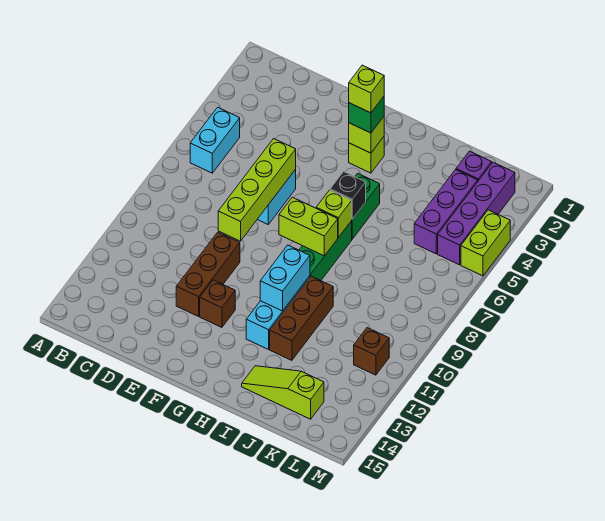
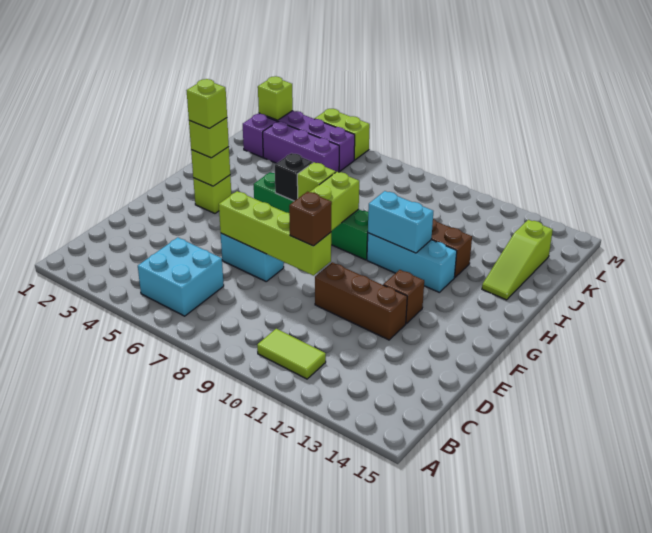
cyan brick B5:B6 level 1 -> cyan brick B5:C6 level 1
none -> lime tile B10:B11 level 1
green brick G3 level 3 -> lime brick G3 level 3
none -> lime brick L2 level 2
brown brick L11 level 1 -> brown brick E9 level 3

